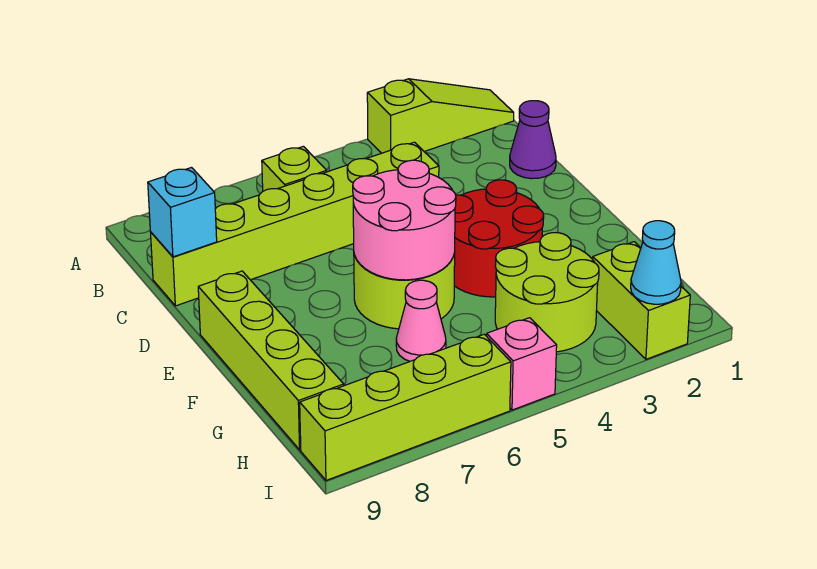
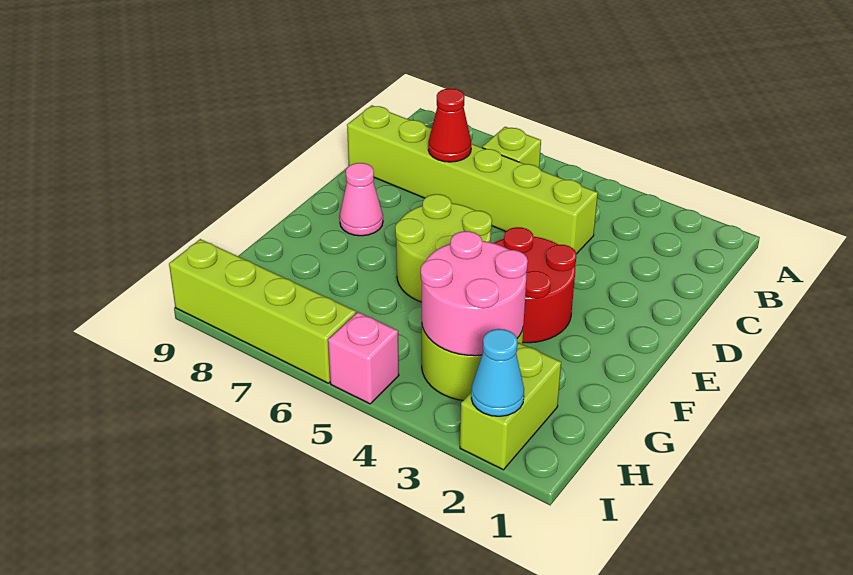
lime slope A1:A3 level 1 top 3 -> none
purple cone C1 level 1 -> none
none -> red cone C7 level 2
cyan brick C9 level 2 -> none
pink round brick E5:F6 level 2 -> pink round brick G3:H4 level 2
lime brick E9:H9 level 1 -> none
pink cone G6 level 1 -> pink cone E8 level 1

